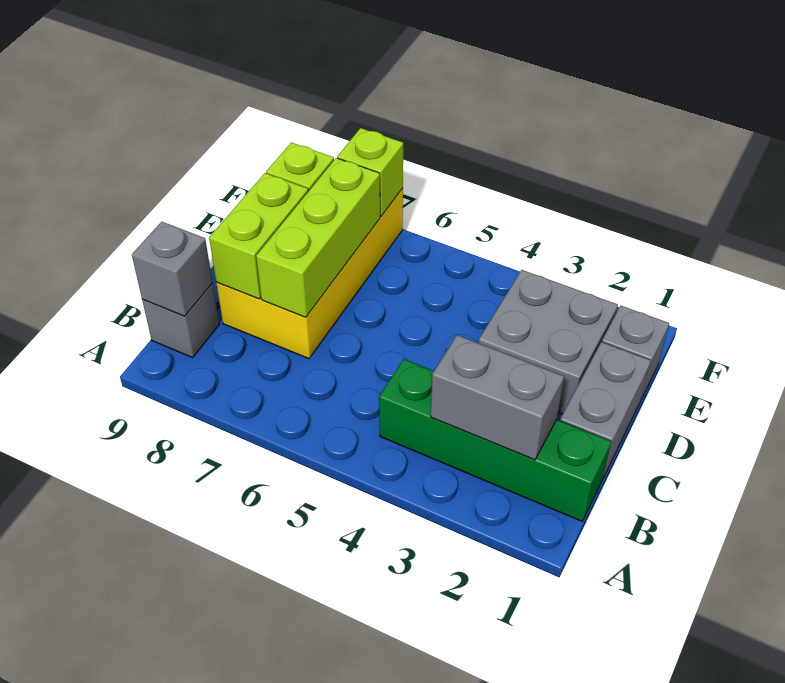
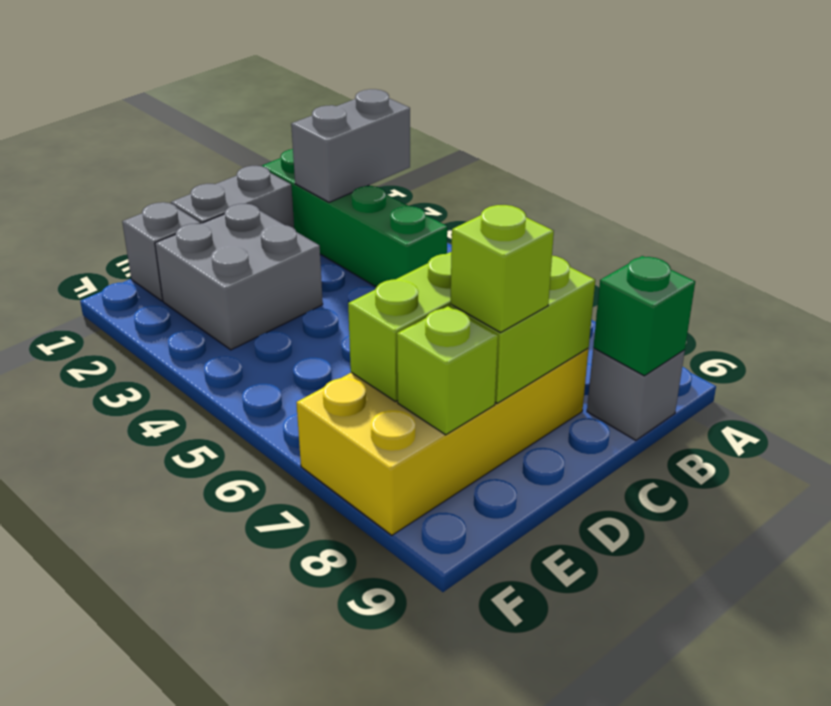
grey brick B2:B3 level 2 -> grey brick A2:B2 level 2
grey brick B9 level 2 -> green brick B9 level 2
lime brick F7 level 2 -> lime brick D8 level 3

